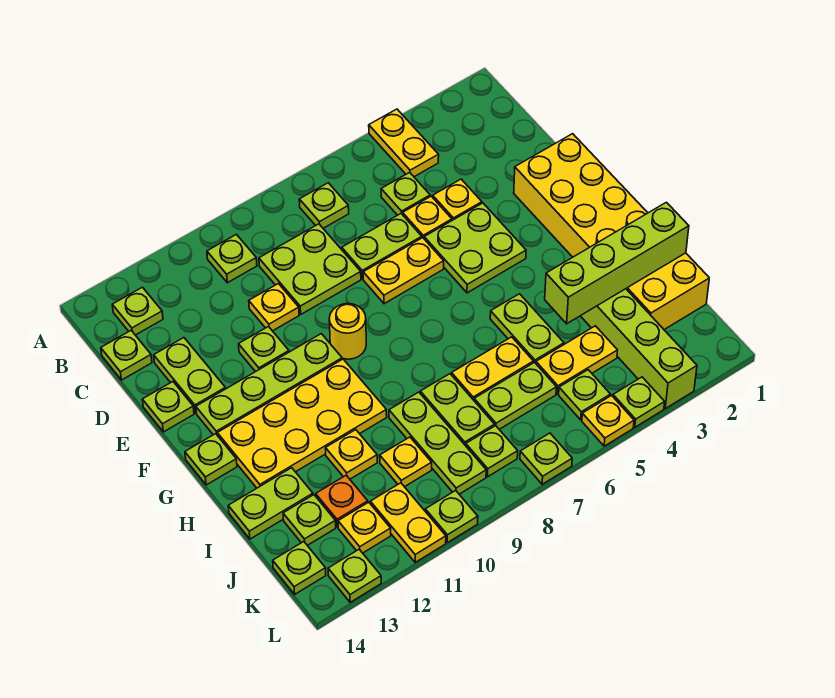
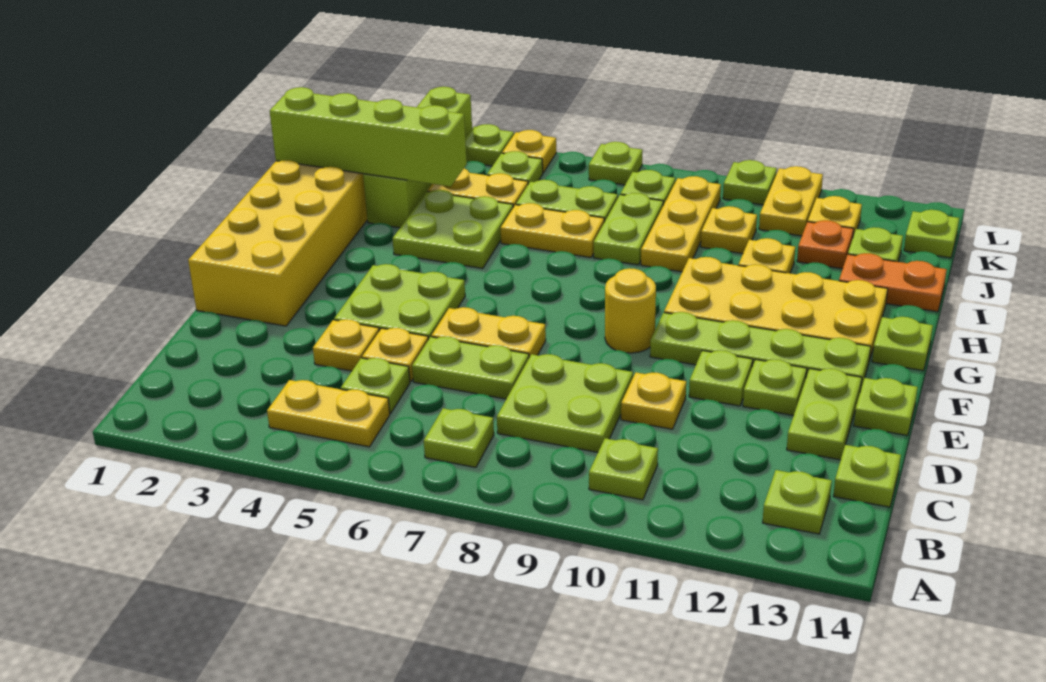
yellow plate A4:B4 level 1 -> yellow plate B4:B5 level 1
lime plate H5:I5 level 1 -> lime plate H4:I5 level 1
lime plate I9:K9 level 1 -> yellow plate I9:K9 level 1
lime plate I13:I14 level 1 -> orange plate I13:I14 level 1
lime plate L13 level 1 -> lime plate E12 level 1

